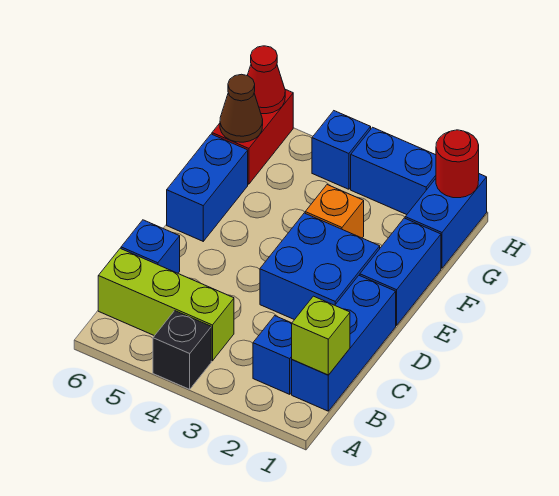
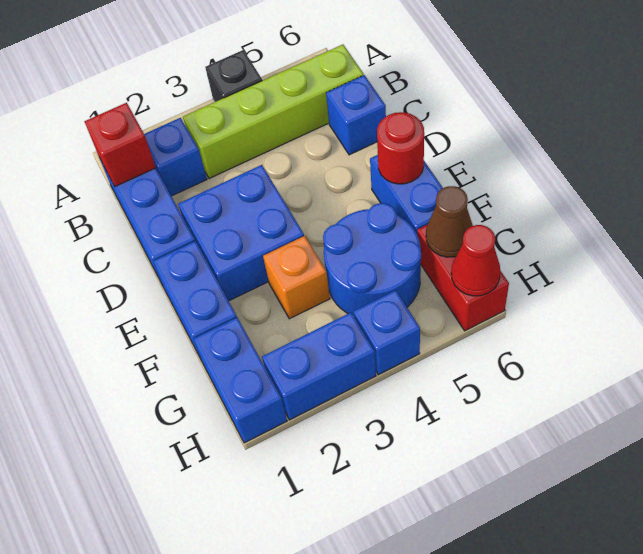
lime brick B1 level 2 -> red brick B1 level 2
lime brick B4:B6 level 1 -> lime brick B3:B6 level 1
none -> blue round brick F4:G5 level 1
red round brick H1 level 2 -> red round brick E6 level 2

